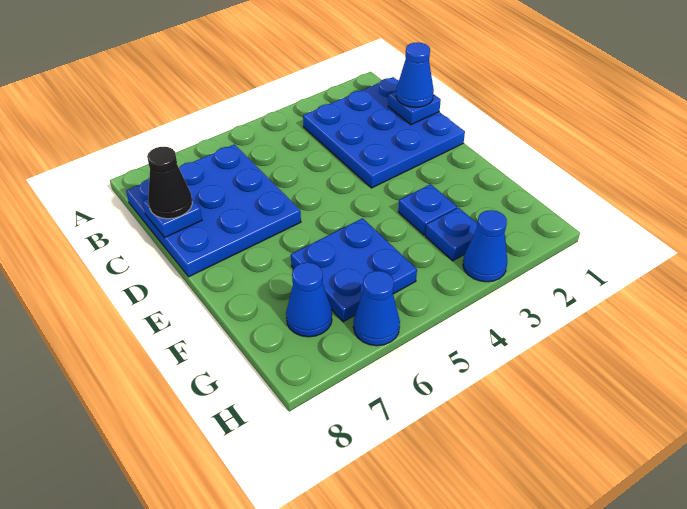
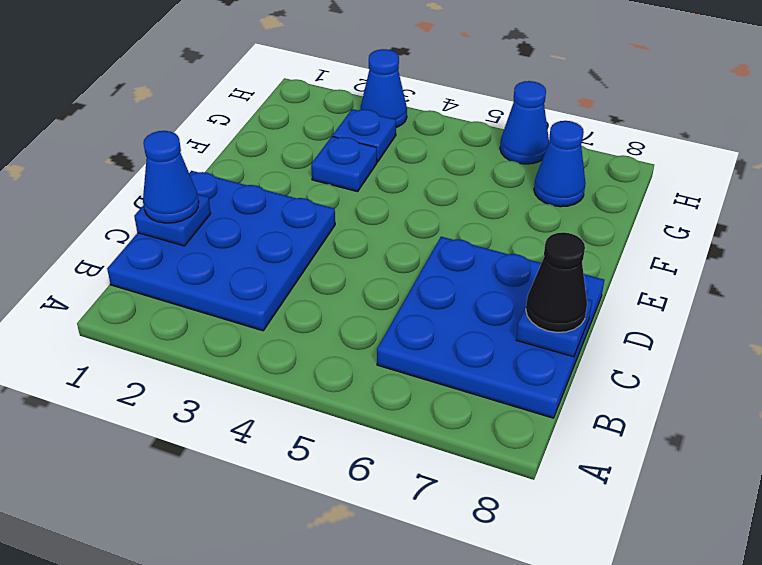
blue plate F5:G6 level 1 -> none

